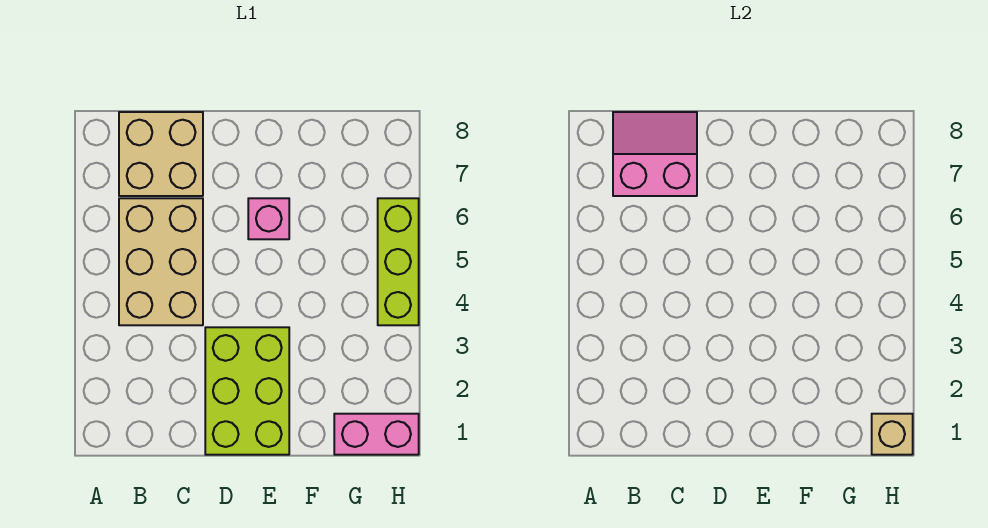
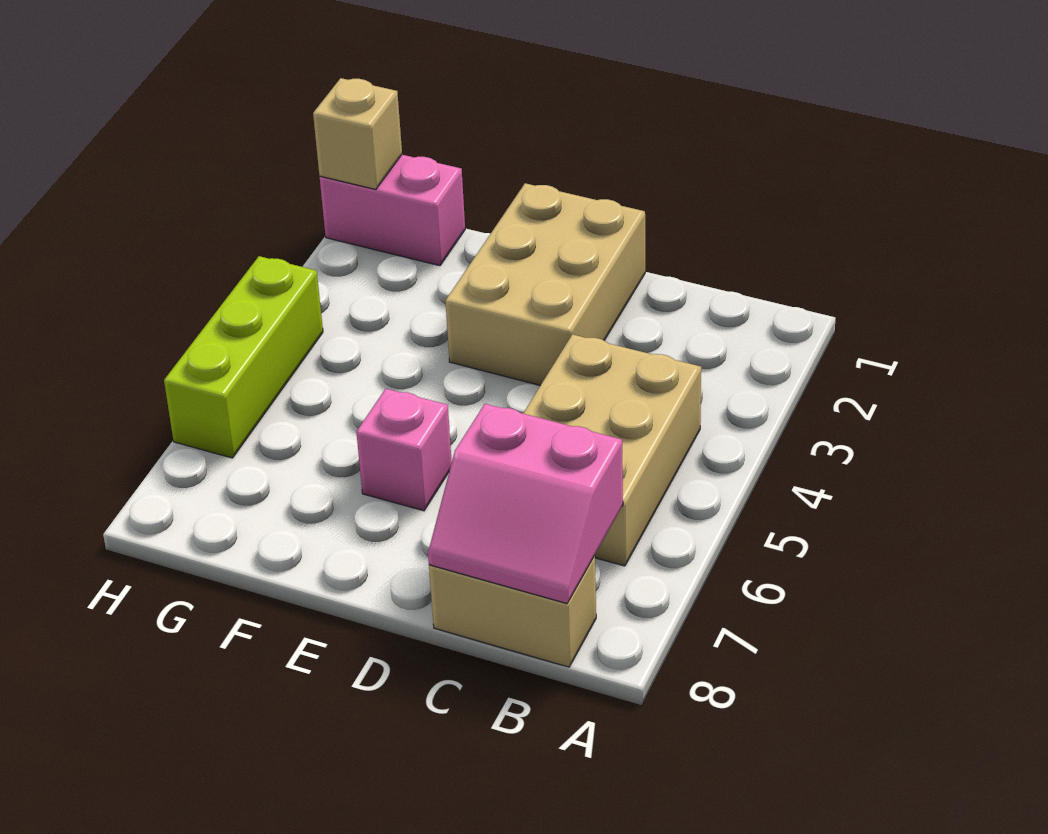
tan brick B7:C8 level 1 -> tan brick B8:C8 level 1
lime brick D1:E3 level 1 -> tan brick D1:E3 level 1

